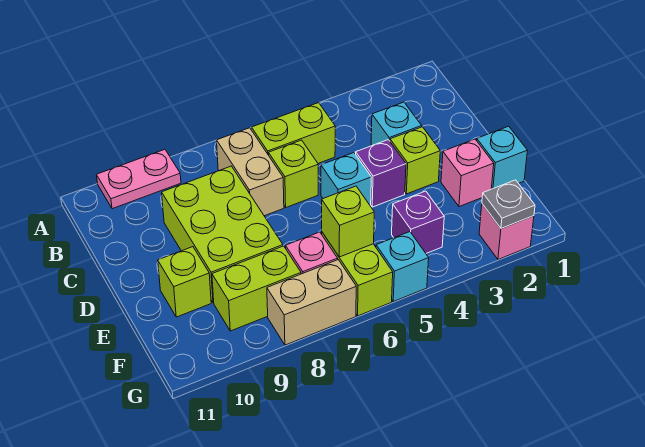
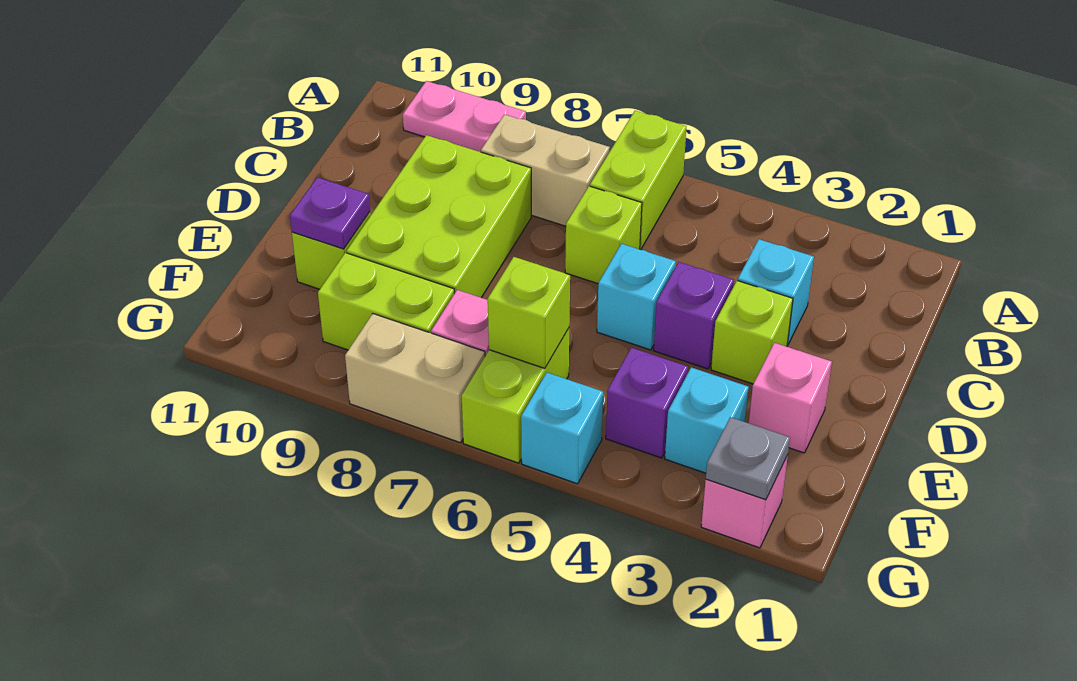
lime brick B5:B6 level 1 -> lime brick A6:B6 level 1
tan brick B7:C7 level 1 -> tan brick B7:B8 level 1
cyan brick E1 level 1 -> cyan brick F3 level 1
none -> purple plate E10 level 2

